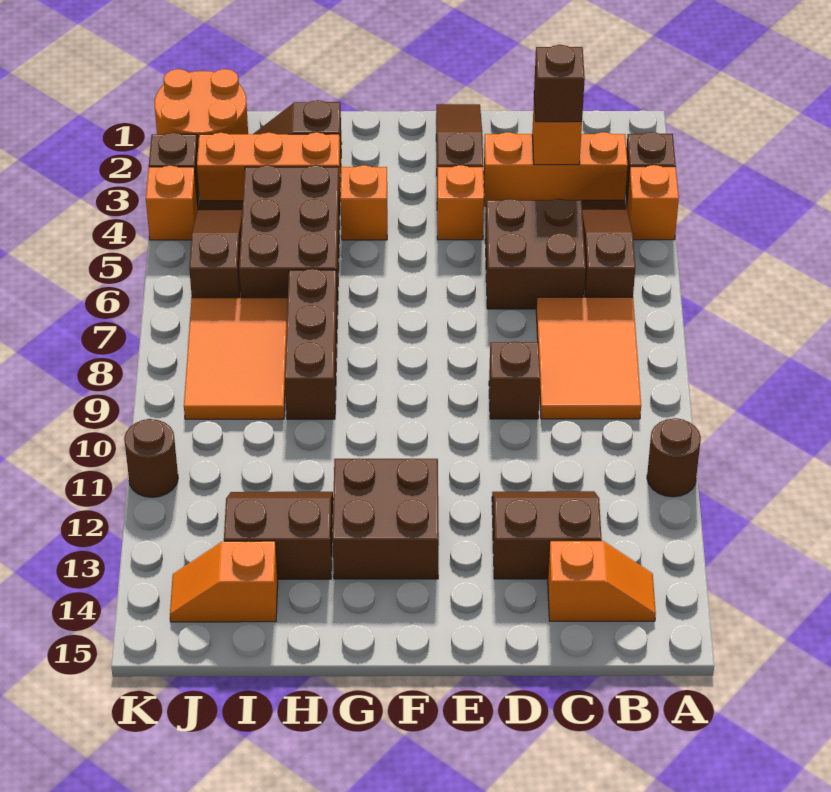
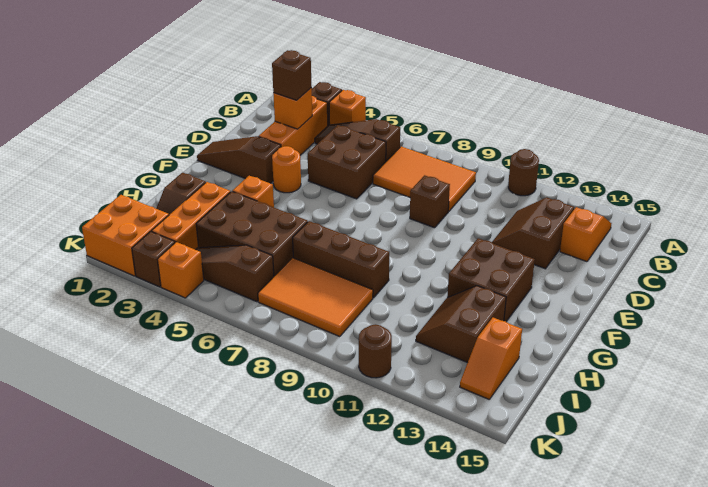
orange brick E4 level 1 -> orange round brick E4 level 1
orange round brick J1:K2 level 1 -> orange brick J1:K2 level 1

